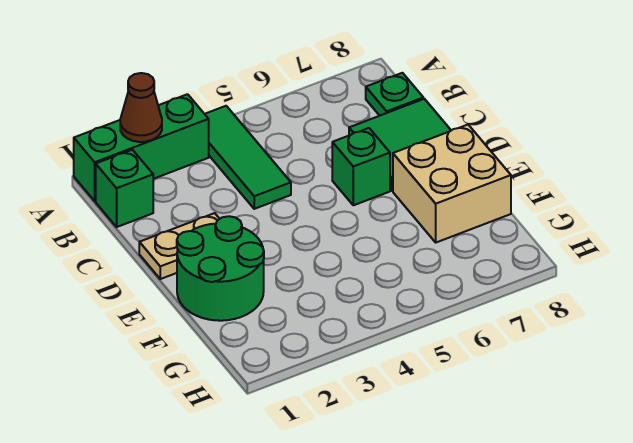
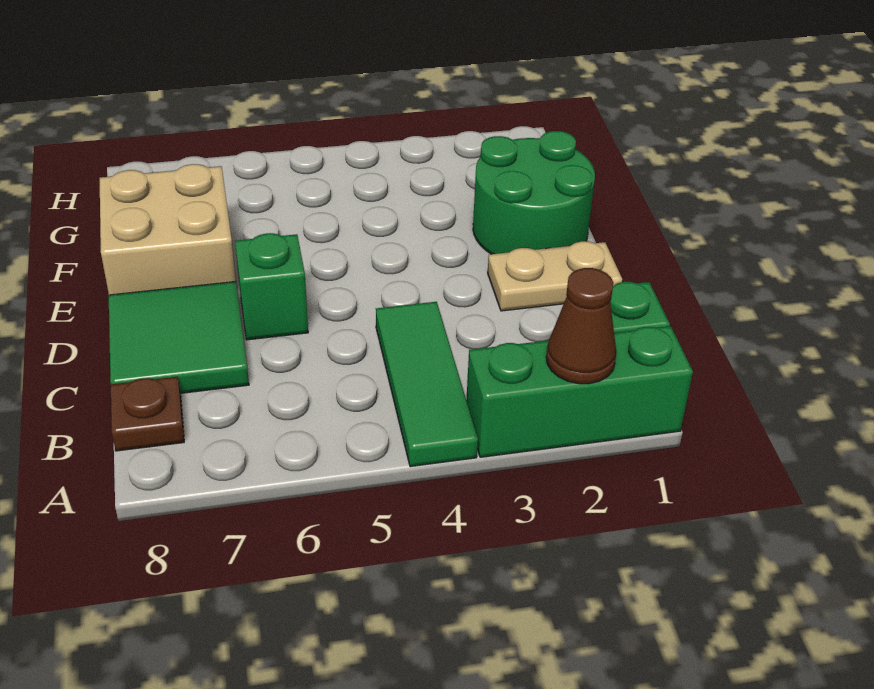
green plate B8 level 1 -> brown plate B8 level 1

